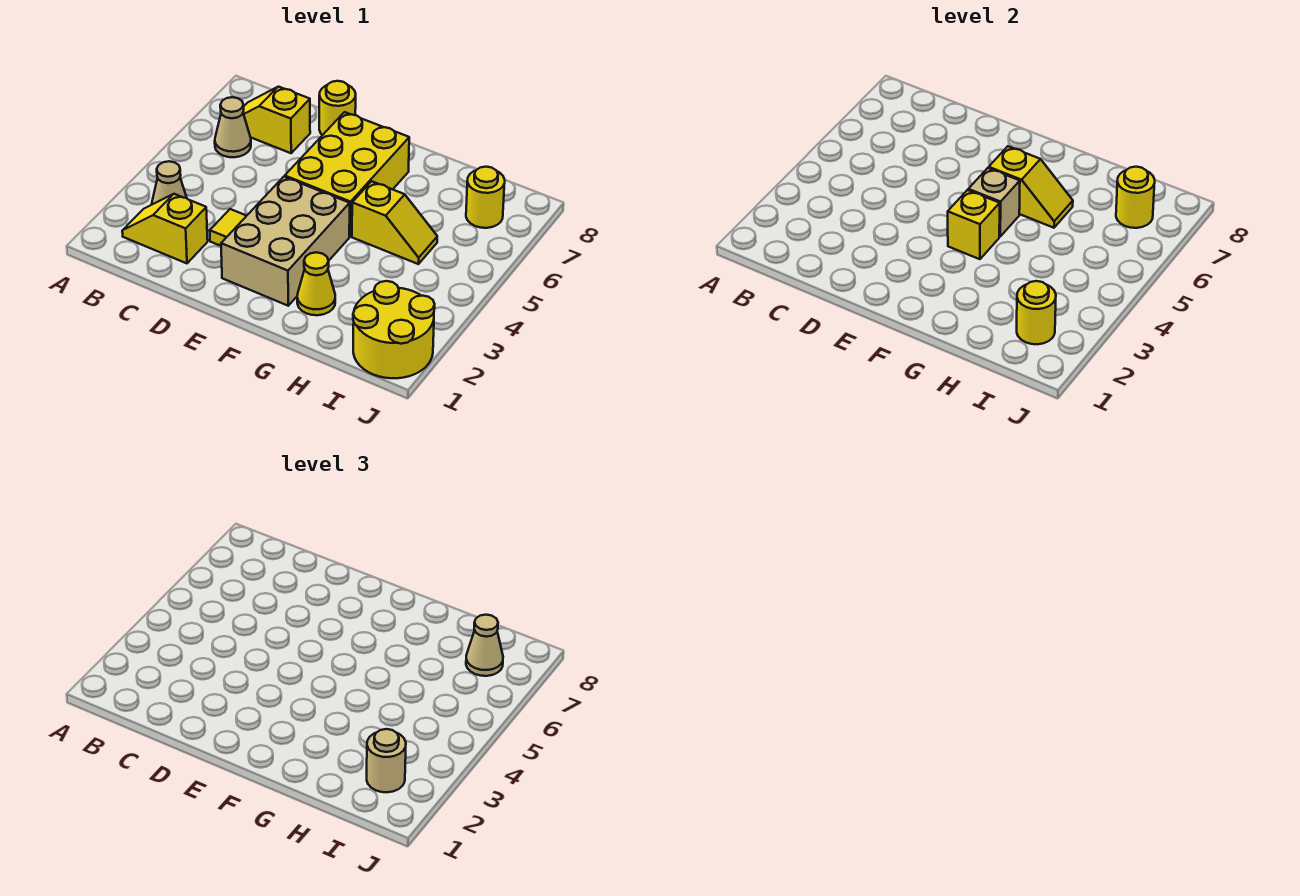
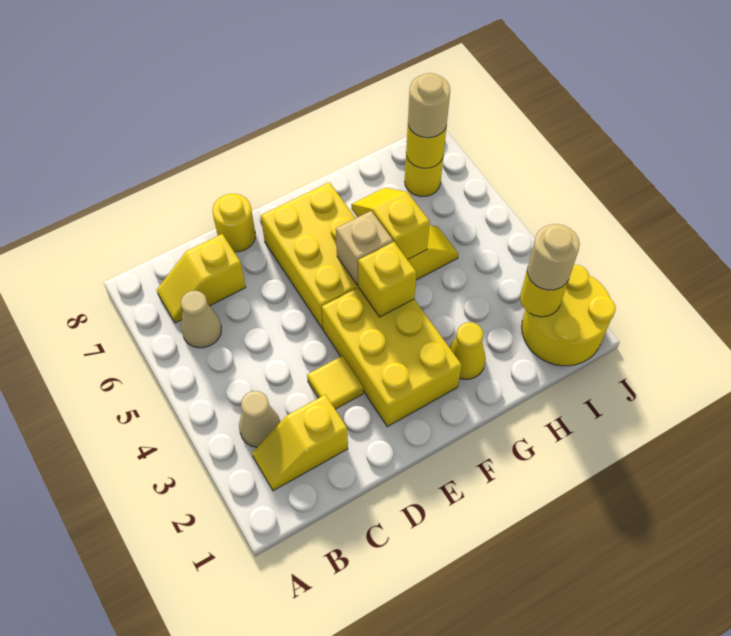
tan brick E2:F4 level 1 -> yellow brick E2:F4 level 1
yellow slope F6:G6 level 2 top F -> yellow slope G5:G6 level 2 top 5
tan cone I7 level 3 -> tan round brick I7 level 3

